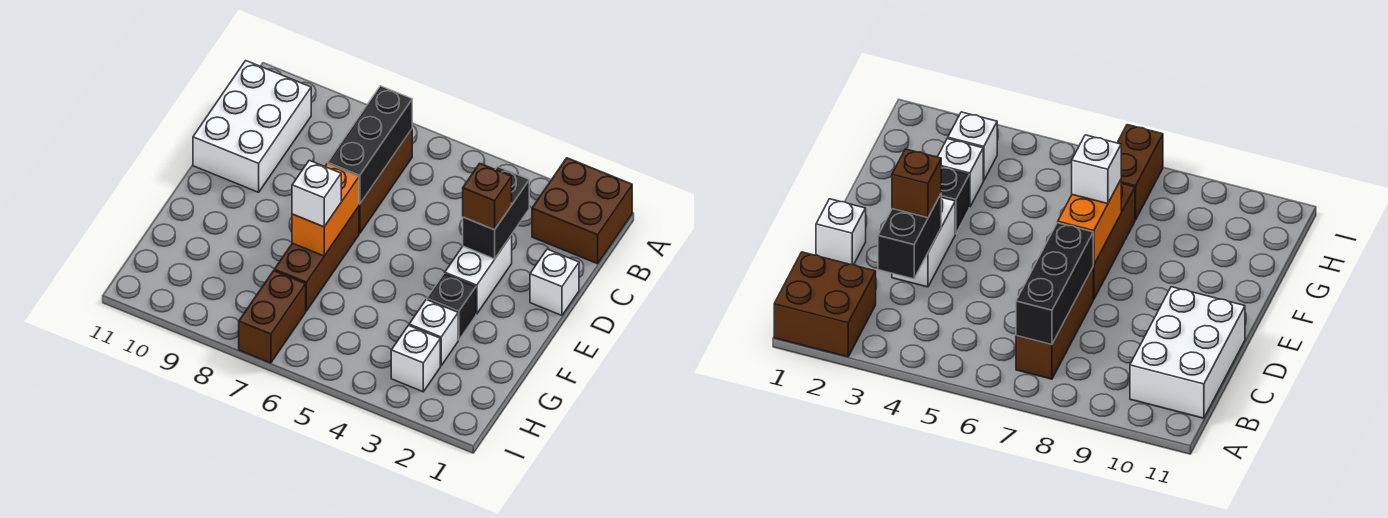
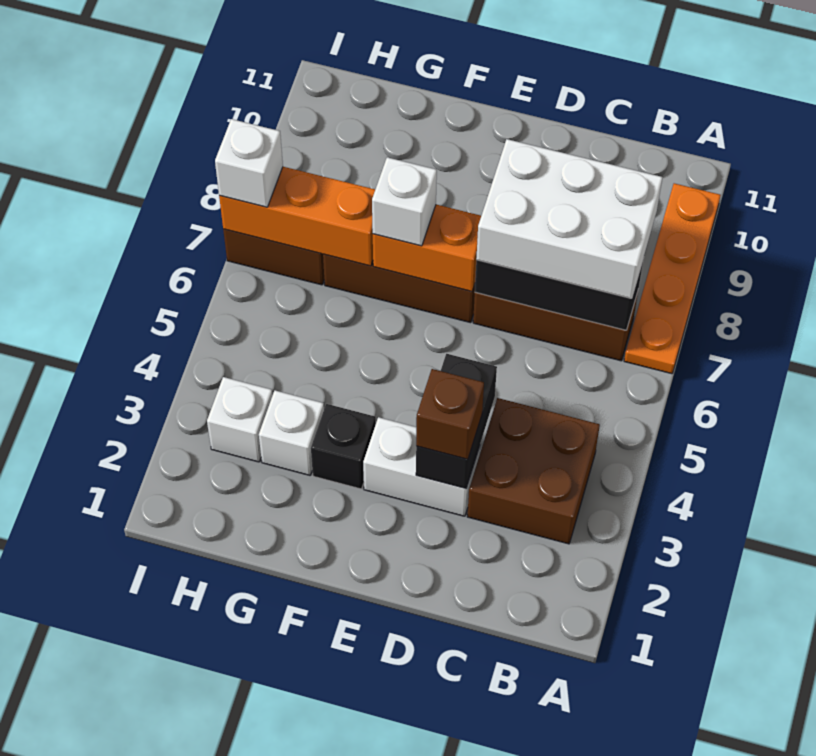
brown brick A1:B2 level 1 -> brown brick B3:C4 level 1
none -> orange plate A7:A10 level 1
white brick B10:D11 level 1 -> white brick B7:D8 level 3
black brick C3:D3 level 2 -> black brick D3:D4 level 2
white brick D1 level 1 -> white brick I7 level 3
none -> orange brick G7:I7 level 2

